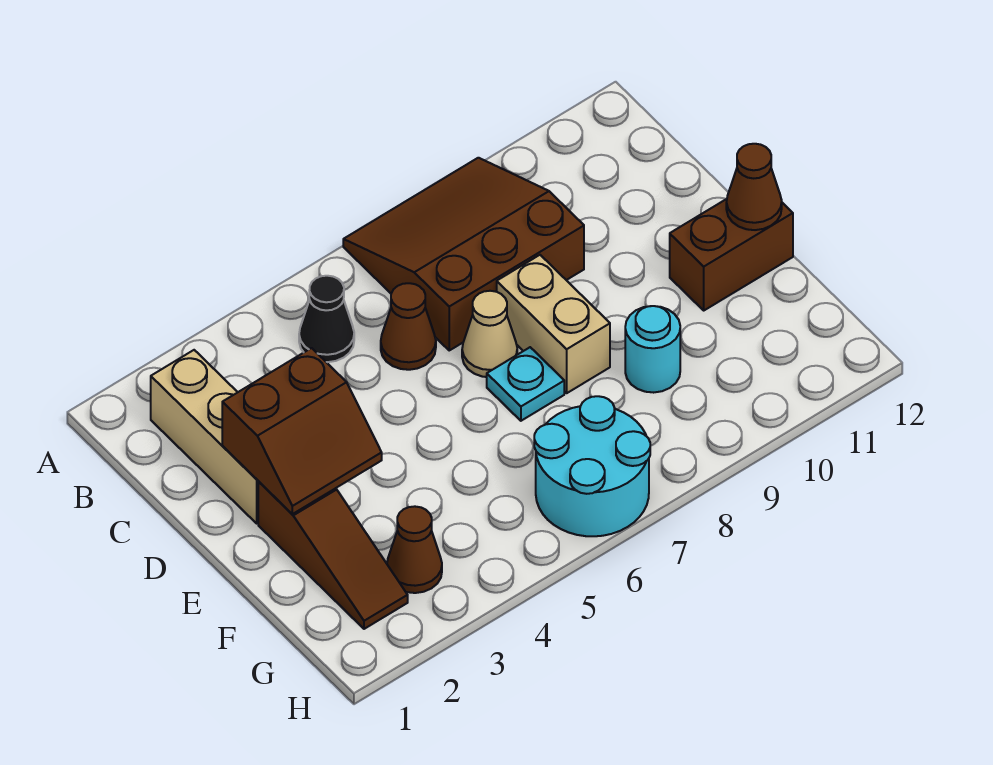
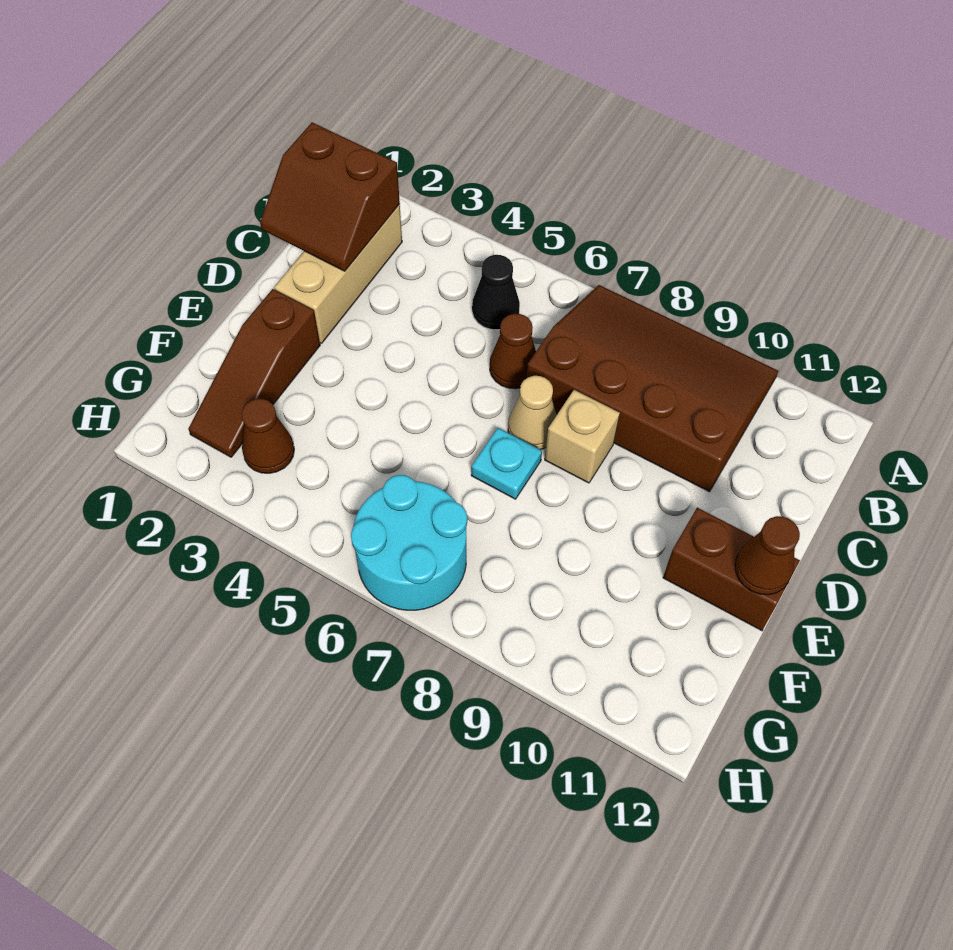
brown slope A7:C9 level 1 top C -> brown slope A7:C10 level 1 top C
brown slope D2:E3 level 2 top D -> brown slope B1:C2 level 2 top B
tan brick D8:E8 level 1 -> tan brick D8 level 1
cyan round brick F9 level 1 -> none

